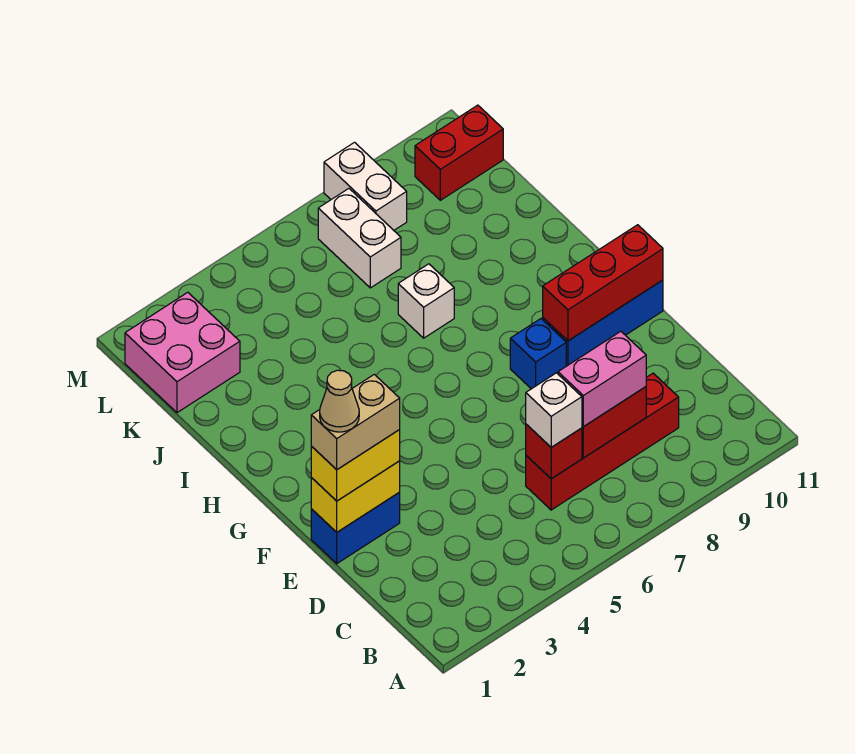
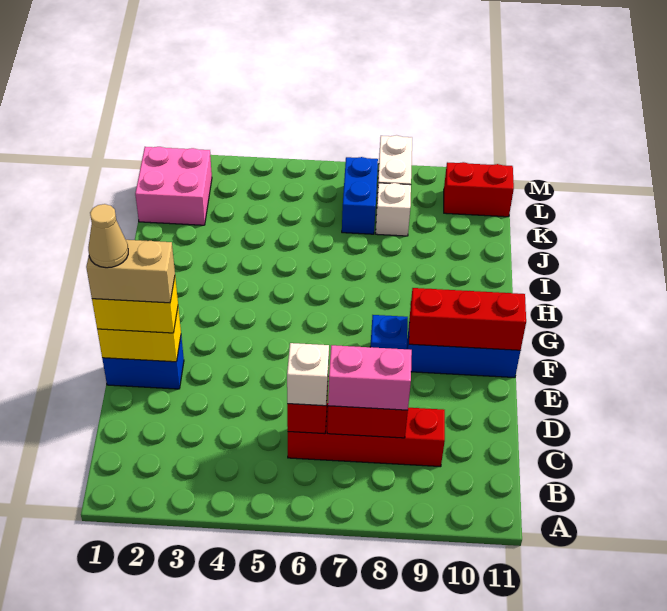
white brick I7 level 1 -> white brick K8 level 1
white brick K7:L7 level 1 -> blue brick K7:L7 level 1

